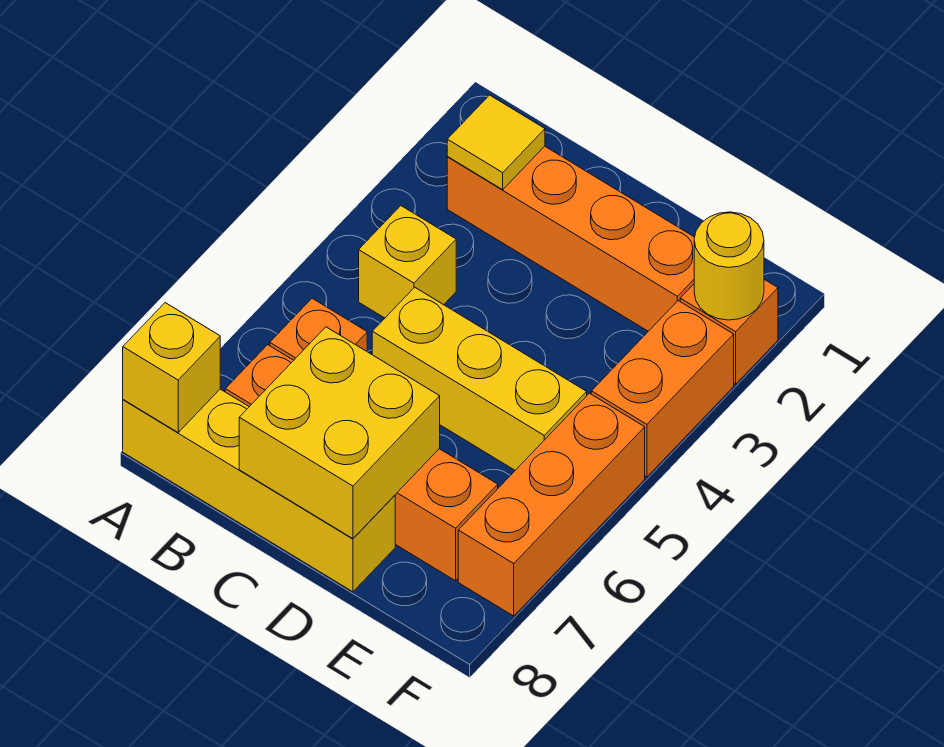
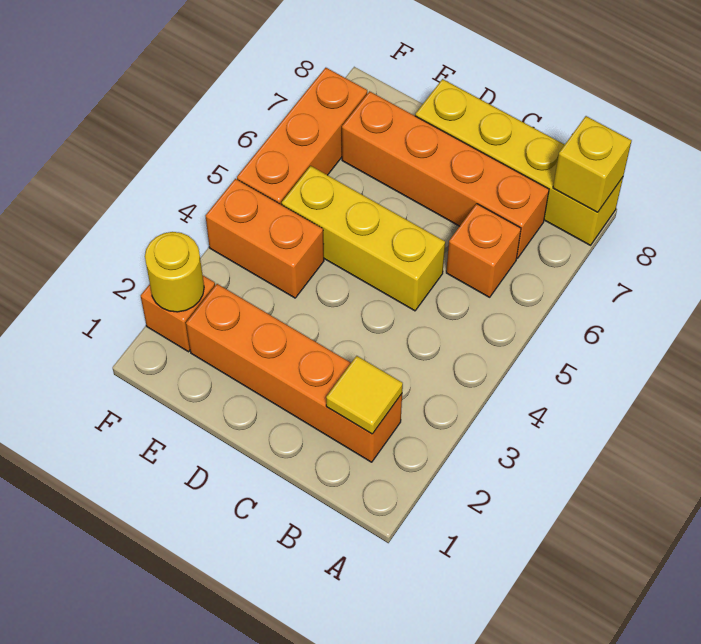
yellow brick B4 level 1 -> none
yellow brick C7:D8 level 2 -> none
orange brick F3:F4 level 1 -> orange brick E4:F4 level 1

